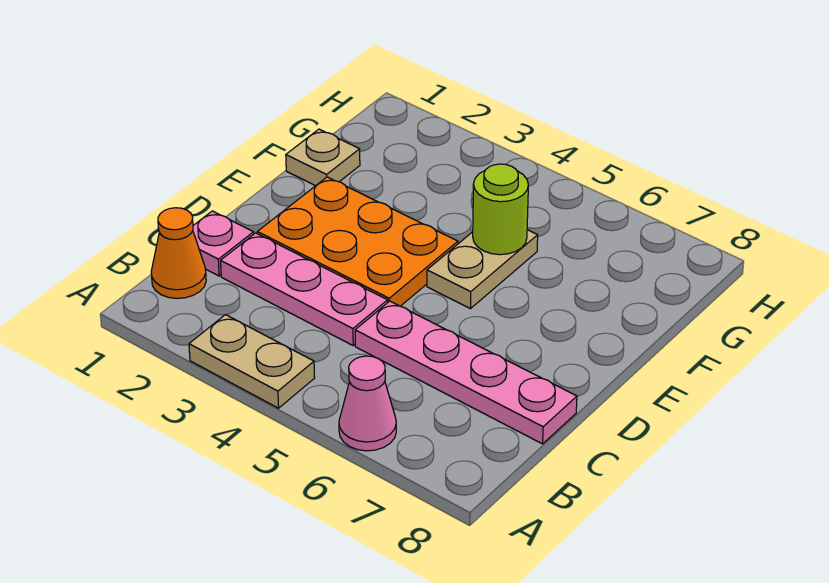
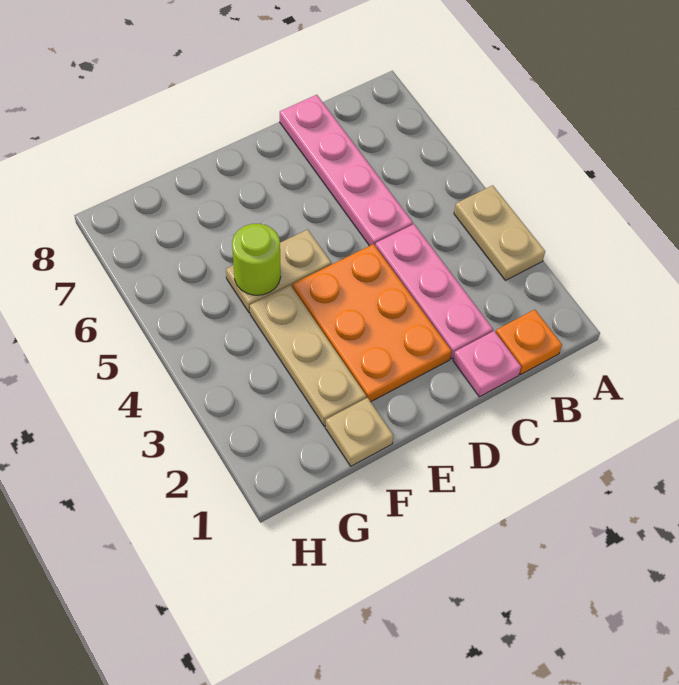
pink cone A6 level 1 -> none
orange cone B1 level 1 -> orange plate B1 level 1
none -> tan plate F2:F4 level 1

